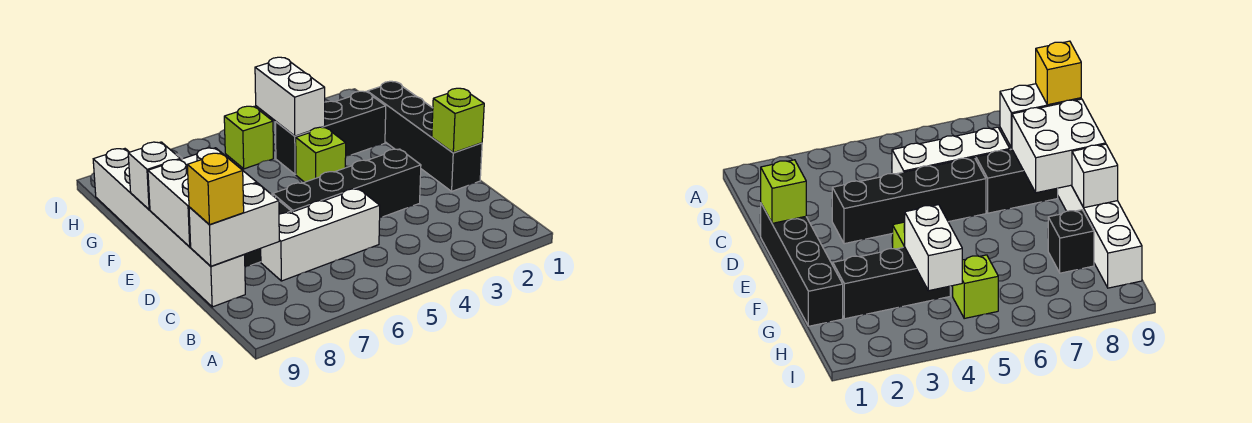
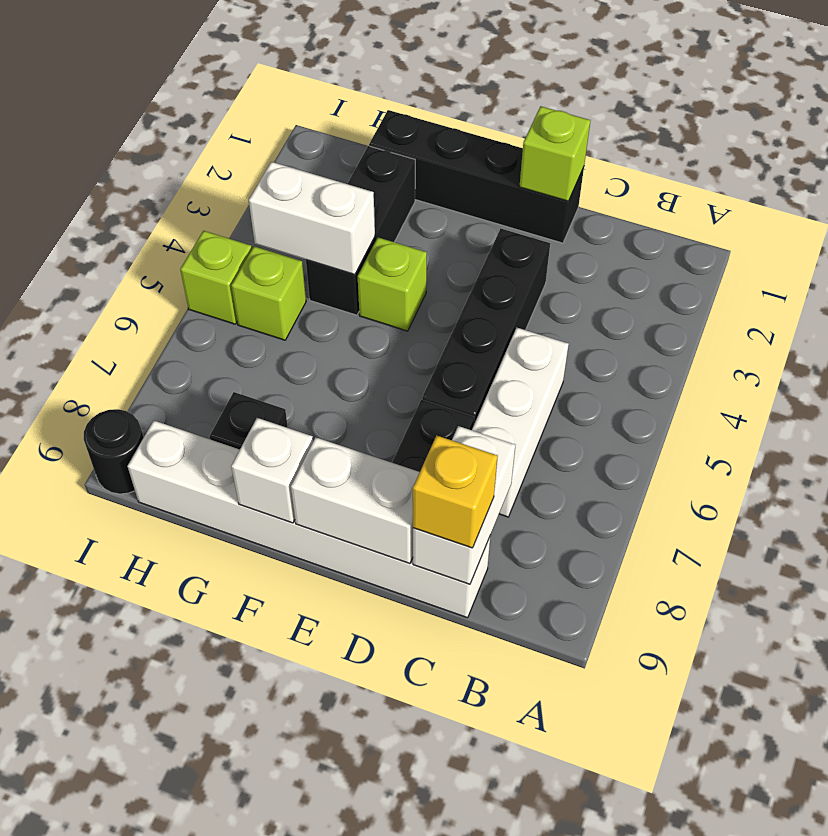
white brick D8:E9 level 2 -> white brick D9:E9 level 2
none -> lime brick I5 level 1
none -> black round brick I9 level 1

